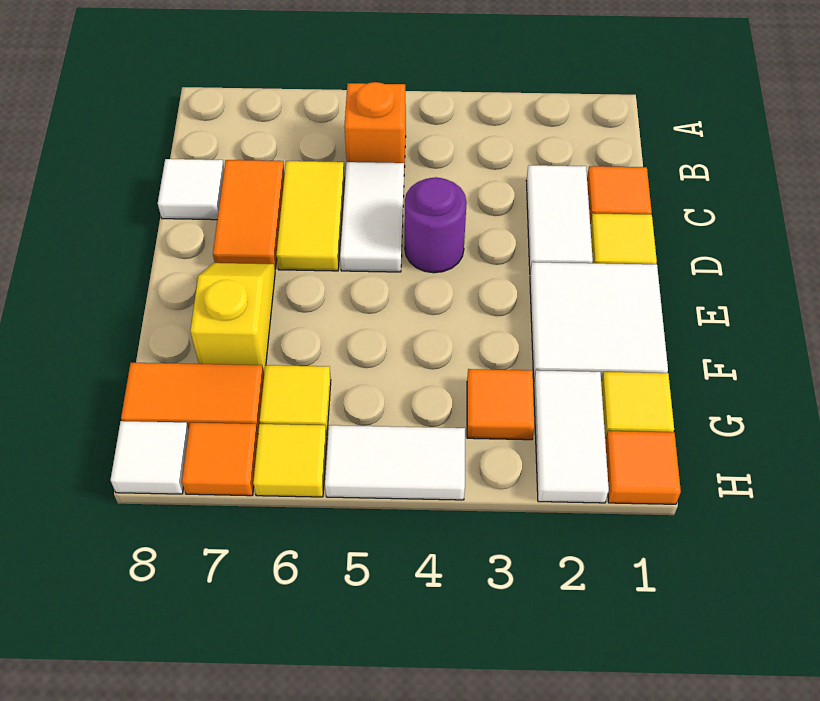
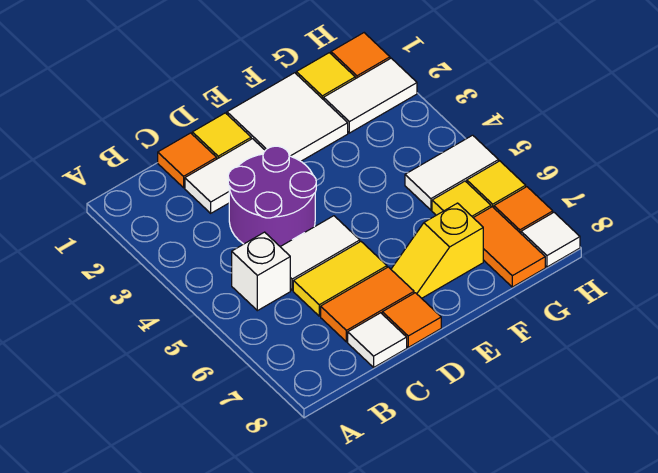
orange brick B5 level 1 -> white brick B5 level 1
purple round brick D4 level 1 -> purple round brick C3:D4 level 1
orange tile G3 level 1 -> orange tile D8 level 1
white tile H4:H5 level 1 -> white tile G5:H5 level 1

